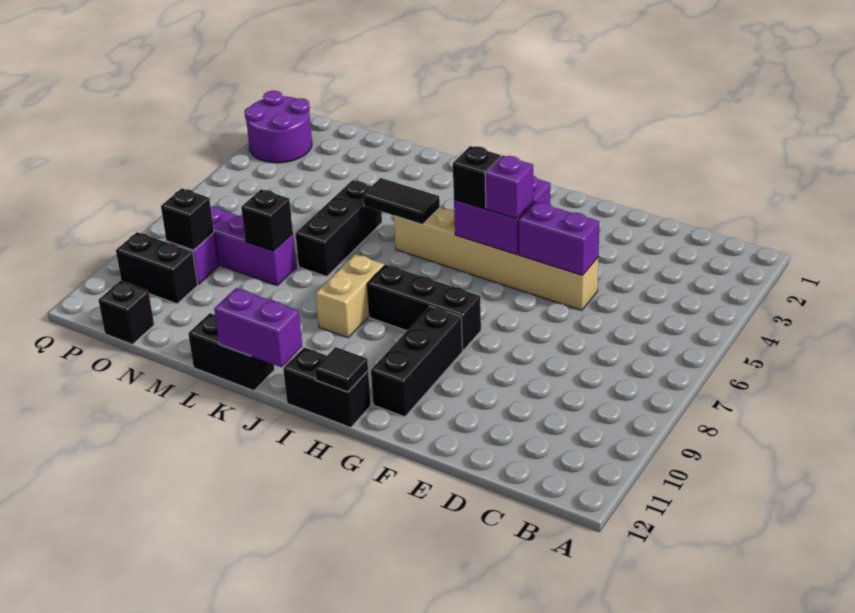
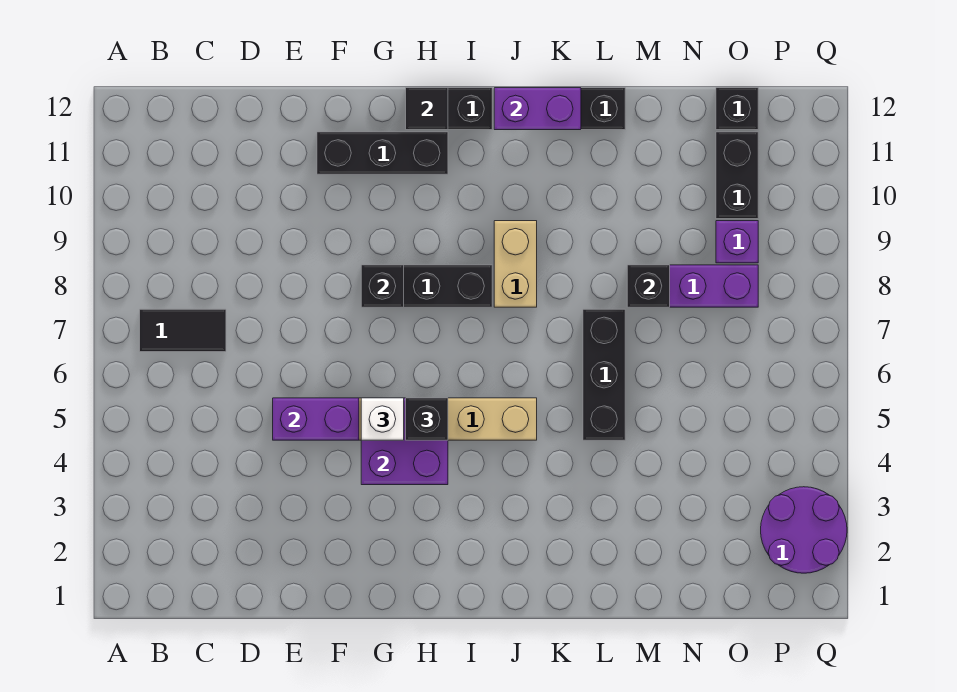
purple brick G5 level 3 -> white brick G5 level 3
black brick G9:G11 level 1 -> black brick F11:H11 level 1
black tile J5:K5 level 2 -> black tile B7:C7 level 1
black brick O9 level 2 -> black brick G8 level 2
black brick O10:P10 level 1 -> black brick O10:O11 level 1

